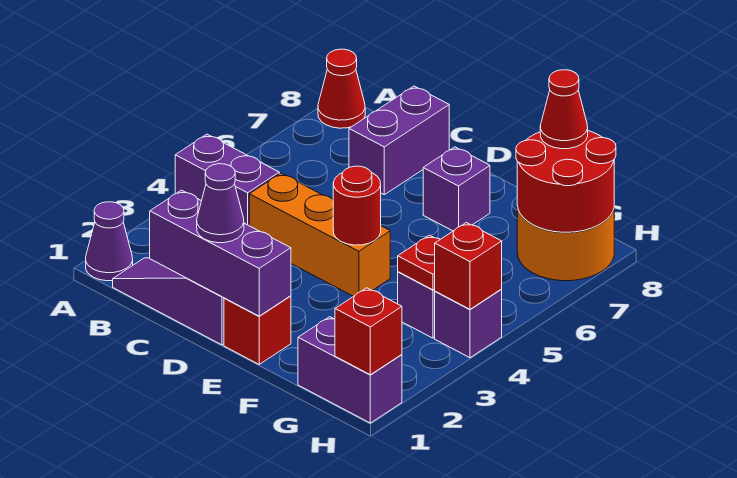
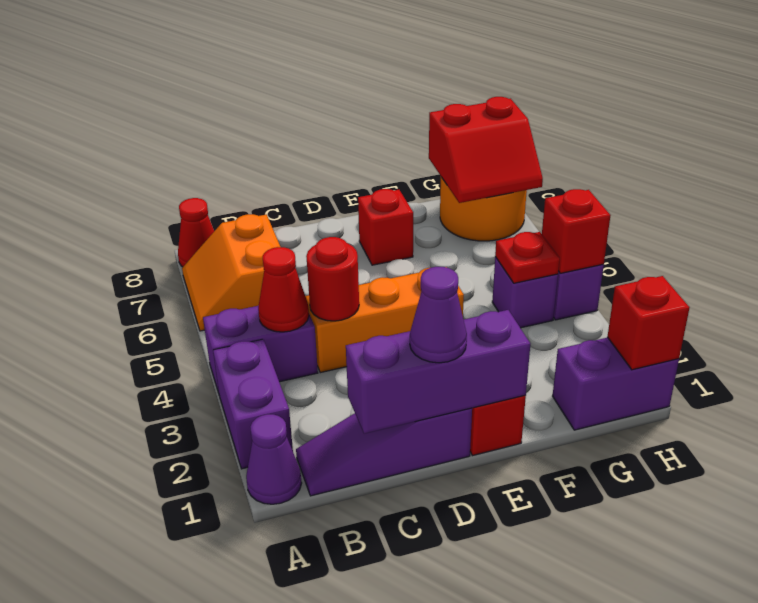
none -> orange slope A6:B7 level 1 top B
purple brick C7:C8 level 1 -> purple brick A2:A3 level 1
red round brick E4 level 2 -> red round brick C4 level 2
purple brick E7 level 1 -> red brick E7 level 1
red round brick G7:H8 level 2 -> red slope G7:H8 level 2 top 8
red cone G8 level 3 -> red cone B4 level 2

